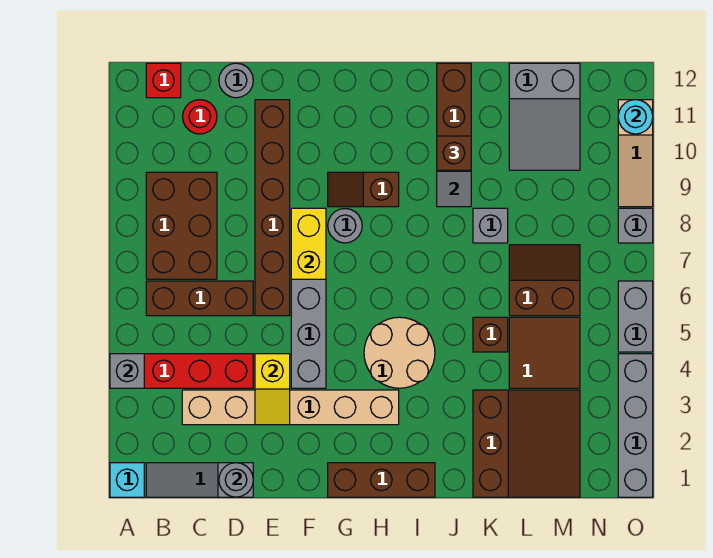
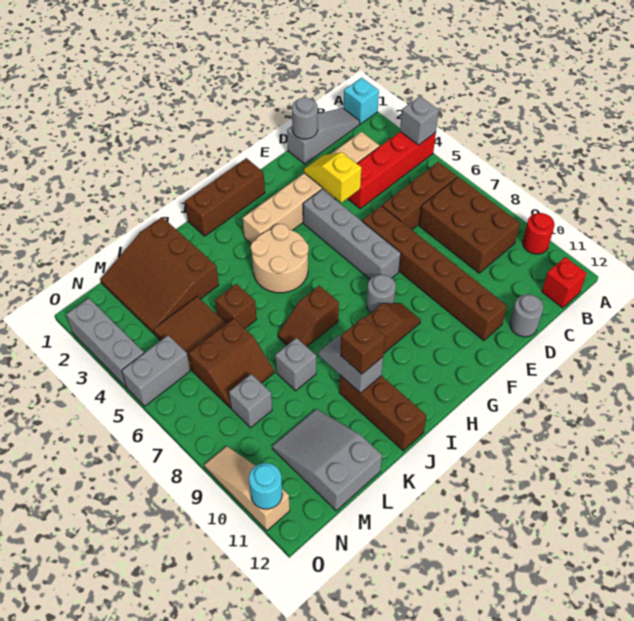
red round brick C11 level 1 -> red round brick A10 level 1
yellow brick F7:F8 level 2 -> none
none -> brown slope I7:J7 level 1 top I
grey brick O1:O4 level 1 -> grey brick O2:O4 level 1
grey brick O5:O6 level 1 -> grey brick N5:O5 level 1
grey brick O8 level 1 -> grey brick M8 level 1

